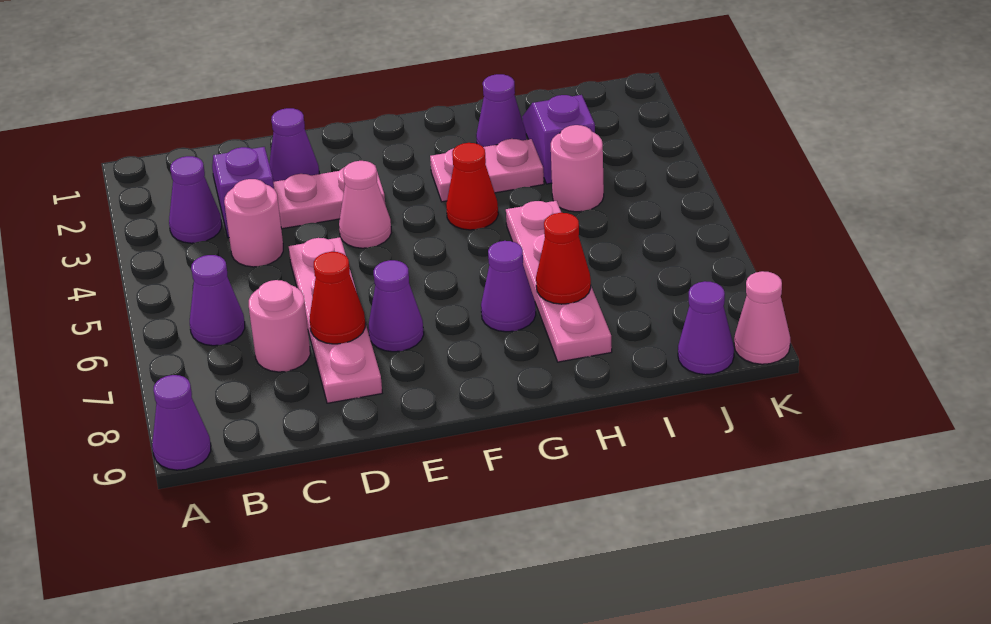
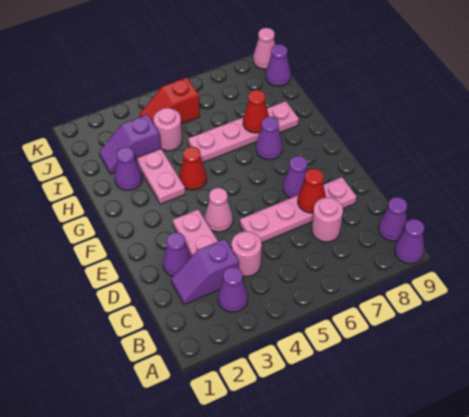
purple cone B6 level 1 -> purple cone B9 level 1
none -> red slope J4:J5 level 1 top 5

